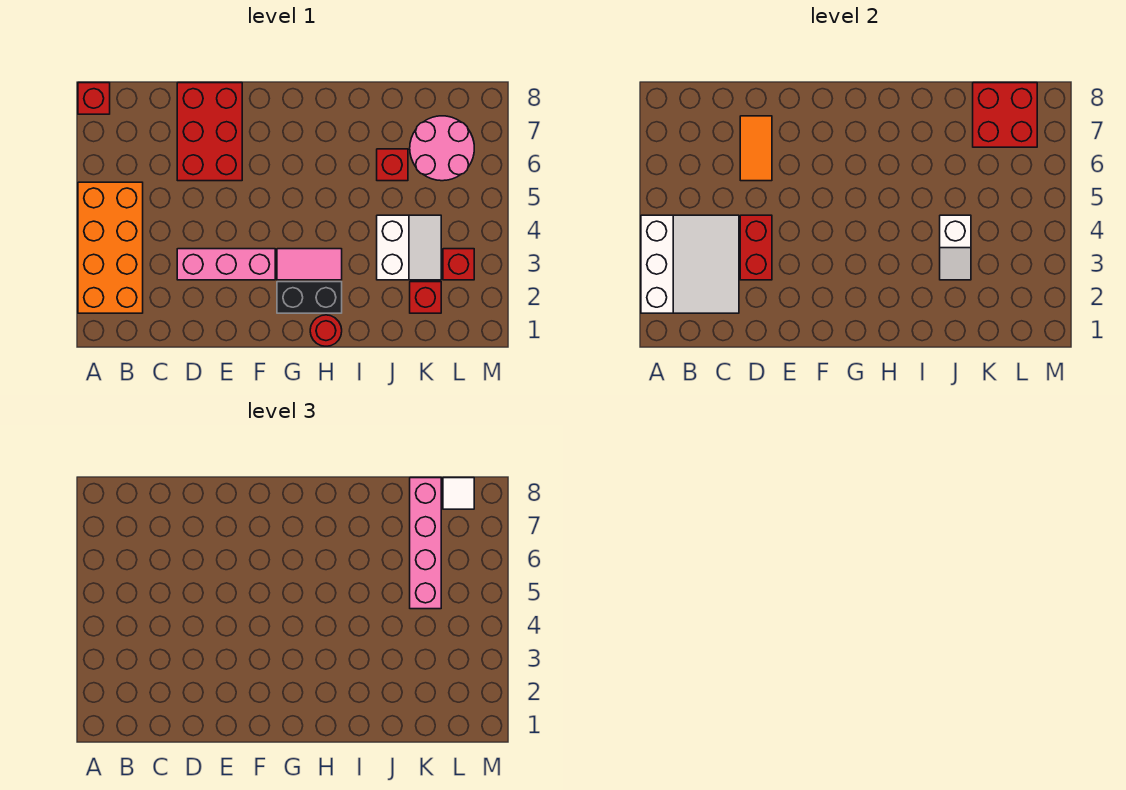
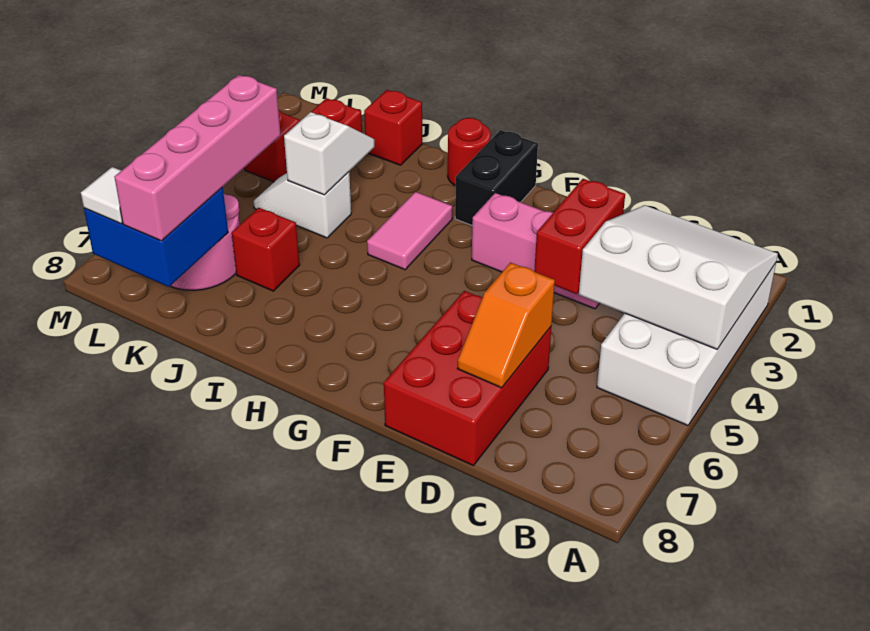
orange brick A2:B5 level 1 -> white brick A2:B5 level 1
white slope A2:C4 level 2 top A -> white slope A2:C4 level 2 top 4
red brick A8 level 1 -> red brick J1 level 1
orange tile D6:D7 level 2 -> orange slope D6:D7 level 2 top 6
black brick G2:H2 level 1 -> black brick G1:G2 level 1
pink tile G3:H3 level 1 -> pink tile H3:H4 level 1
white slope J3:K4 level 1 top J -> white slope J4:K4 level 1 top J
red brick K7:L8 level 2 -> blue brick K7:L8 level 2

